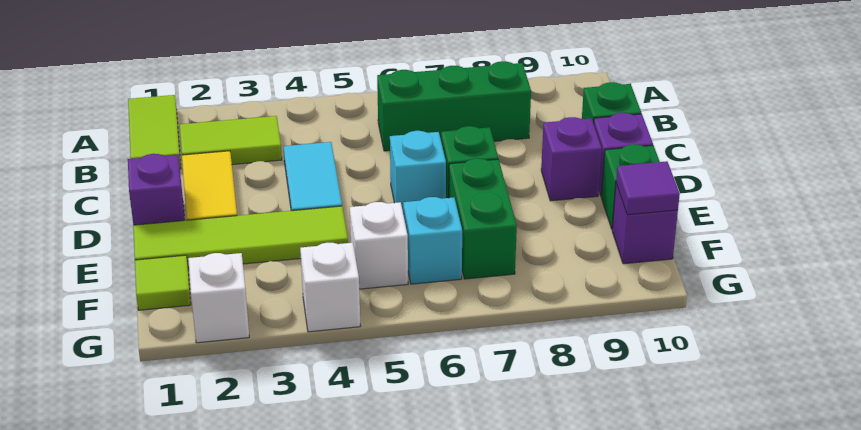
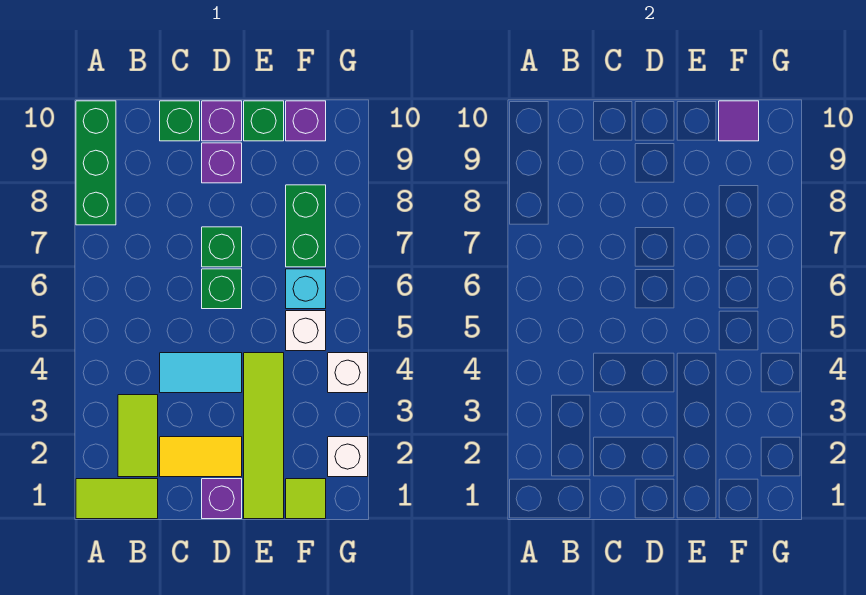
green brick B6:B8 level 1 -> green brick A8:A10 level 1
cyan brick D6 level 1 -> green brick D6 level 1
green brick E7:F7 level 1 -> green brick F7:F8 level 1

